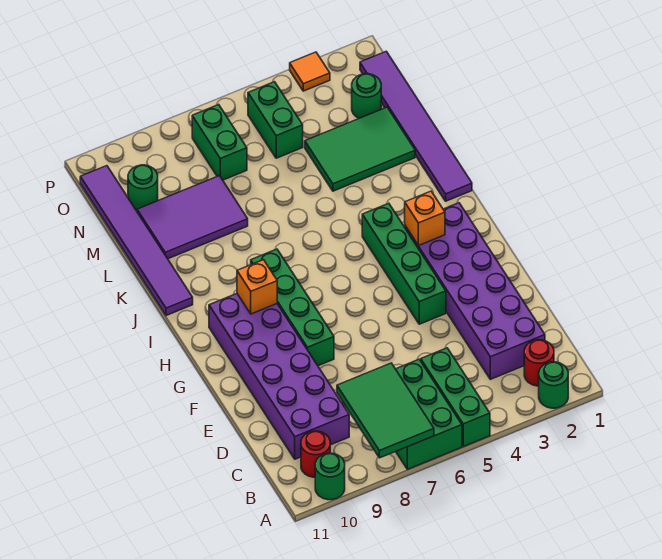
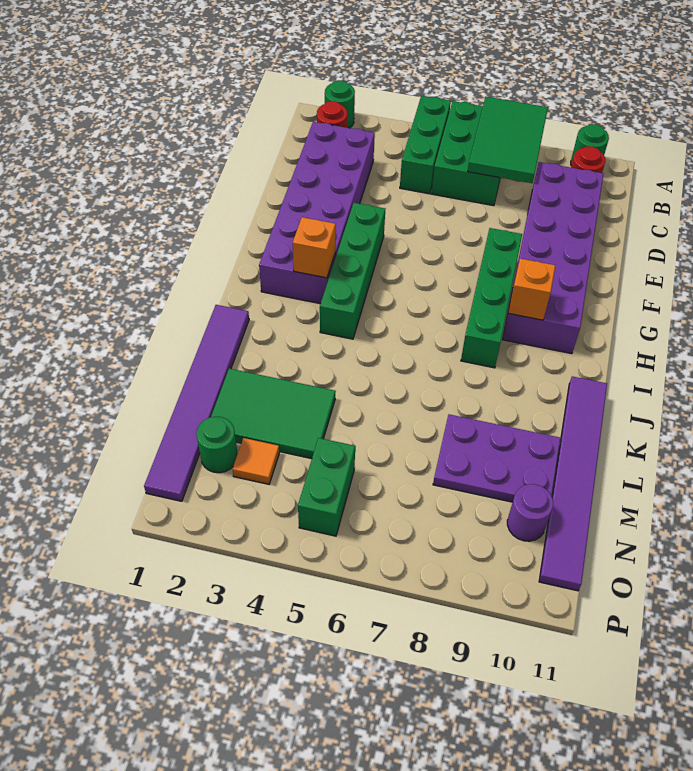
purple tile L8:M10 level 1 -> purple plate L8:M10 level 1
green brick N7:O7 level 1 -> none
green round brick N10 level 1 -> purple round brick N10 level 1
orange tile P3 level 1 -> orange tile N3 level 1

